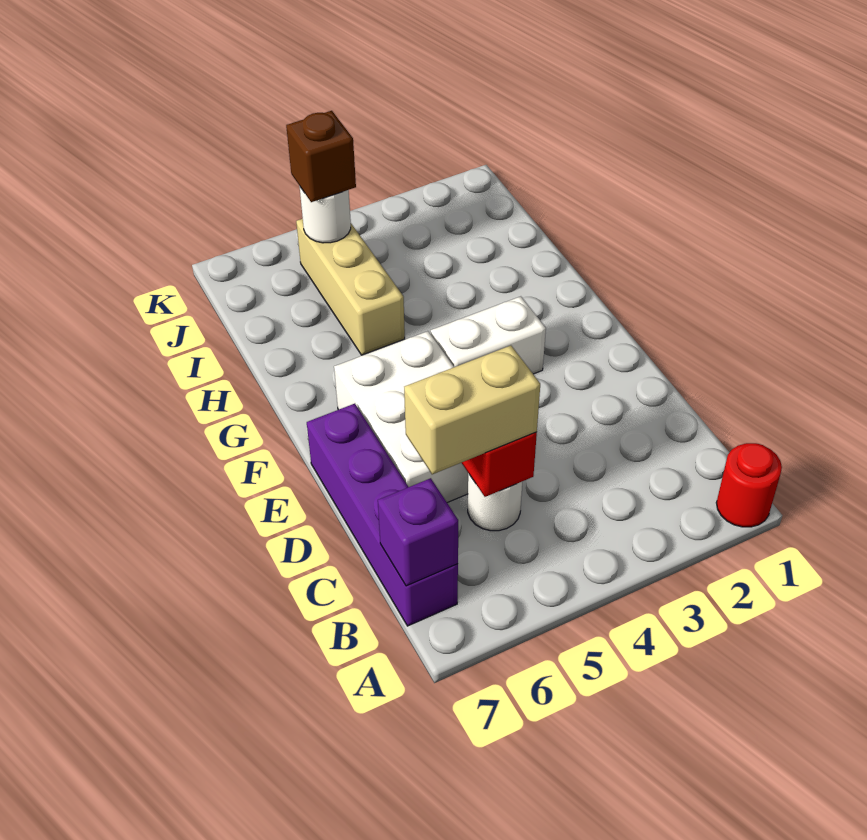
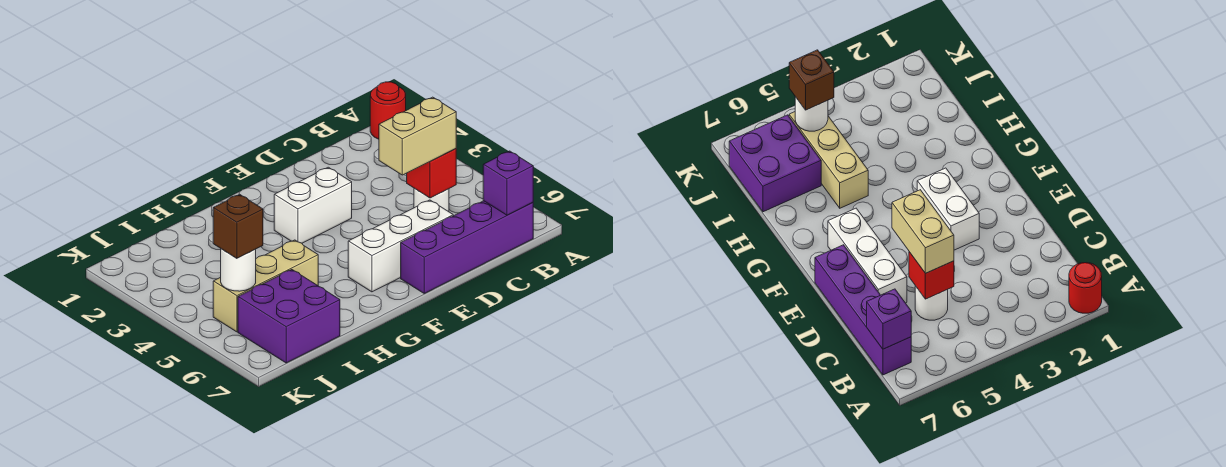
tan brick C5:C6 level 3 -> tan brick C5:D5 level 3
white brick D5:F6 level 1 -> white brick D6:F6 level 1
white brick F3:F4 level 1 -> white brick E3:F3 level 1
none -> purple brick I6:J7 level 1

